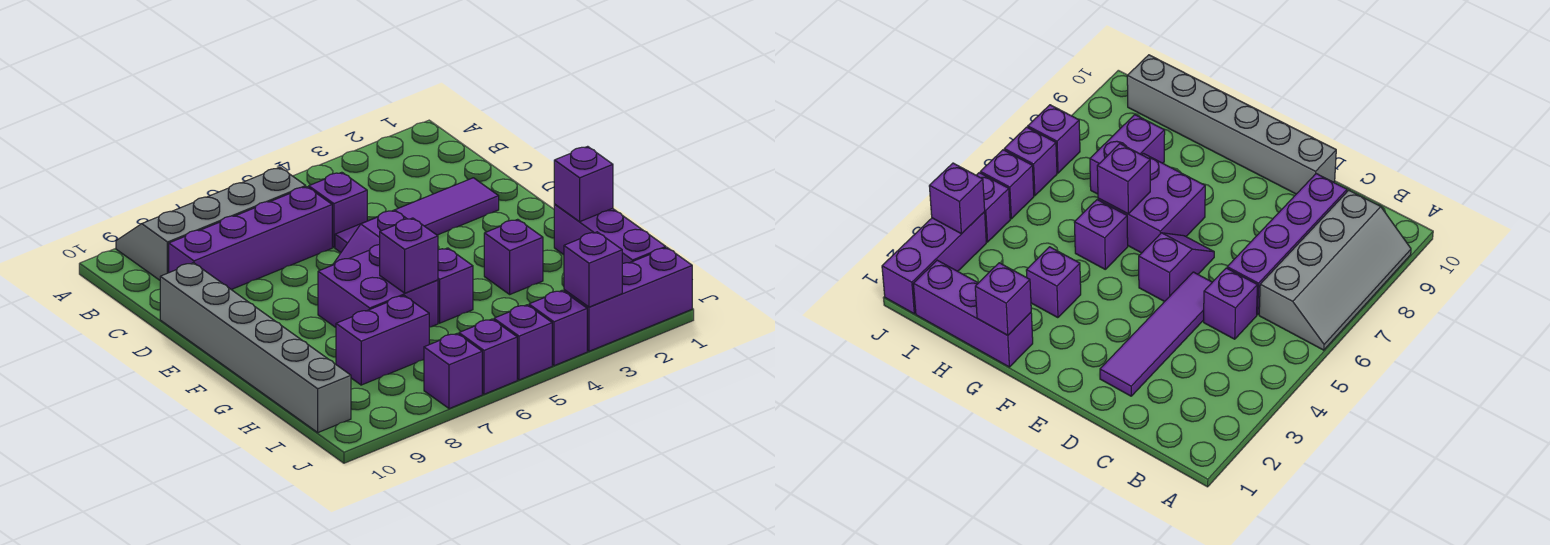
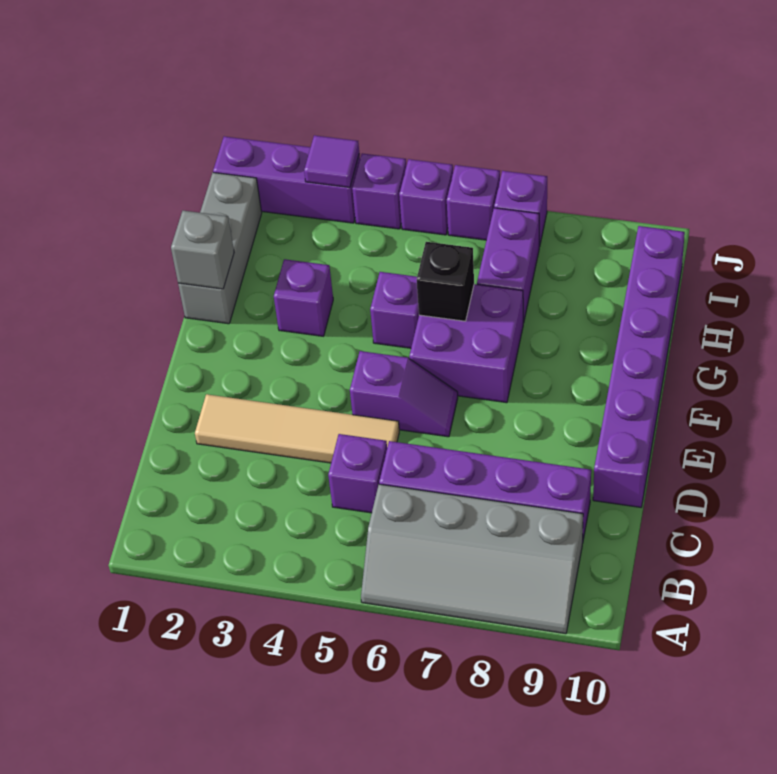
purple tile D2:D5 level 1 -> tan tile D2:D5 level 1
grey brick D10:I10 level 1 -> purple brick D10:I10 level 1
purple brick G1:I1 level 1 -> grey brick G1:I1 level 1
purple brick G1 level 2 -> grey brick G1 level 2
purple brick G6 level 2 -> black brick G6 level 2
purple brick H7:H8 level 1 -> purple brick H7:I7 level 1
purple brick J3 level 2 -> purple tile J3 level 2

